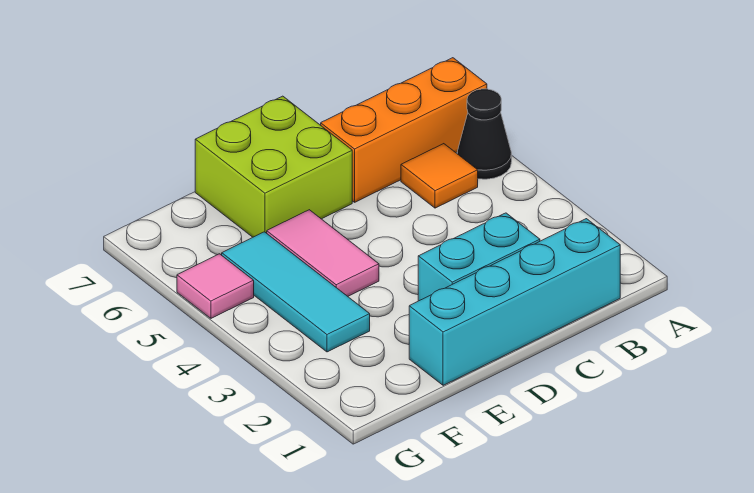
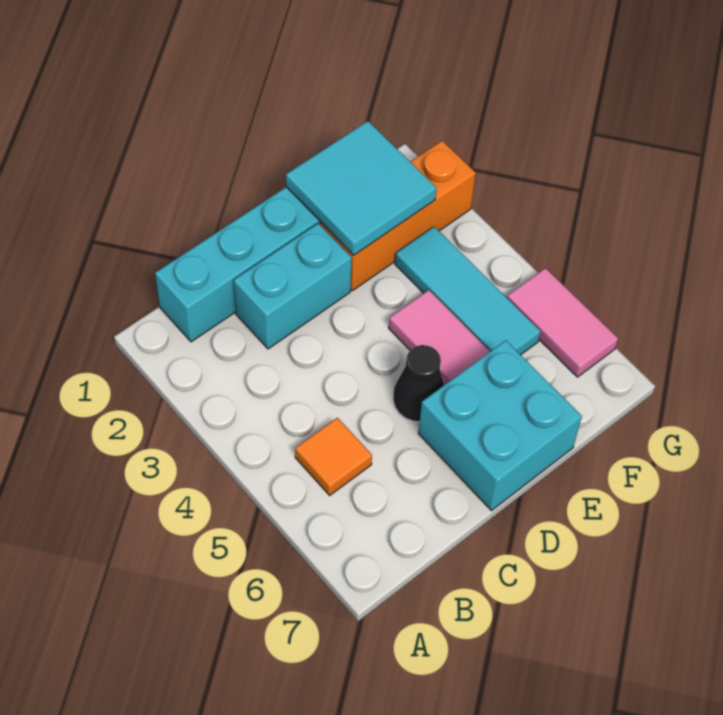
black cone A5 level 1 -> black cone D5 level 1
orange brick A6:C6 level 1 -> orange brick E2:G2 level 1
lime brick D6:E7 level 1 -> cyan brick D6:E7 level 1
none -> cyan tile E1:F2 level 2
pink tile G5 level 1 -> pink tile G5:G6 level 1

